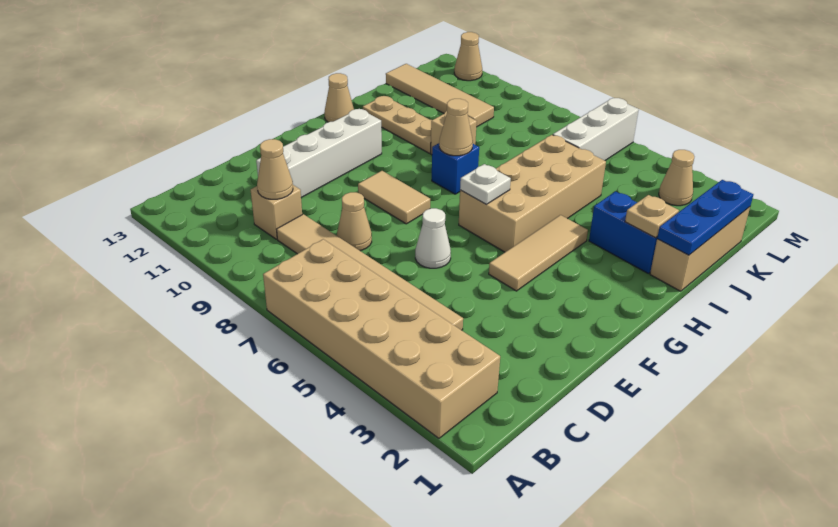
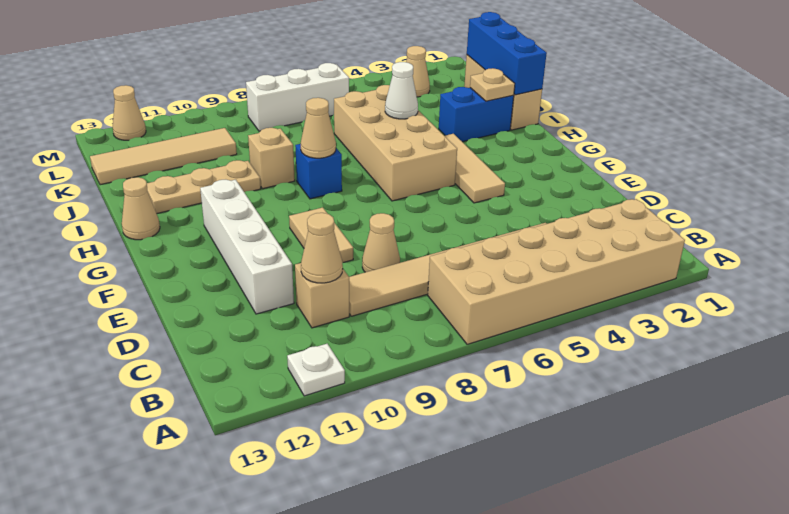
white cone E6 level 1 -> white cone I5 level 2
tan tile F8:F9 level 1 -> tan tile E9:F9 level 1
white plate G6 level 2 -> white plate A11 level 1
blue plate I1:K1 level 2 -> blue brick I1:K1 level 2
white brick K6:M6 level 1 -> white brick L6:L8 level 1

